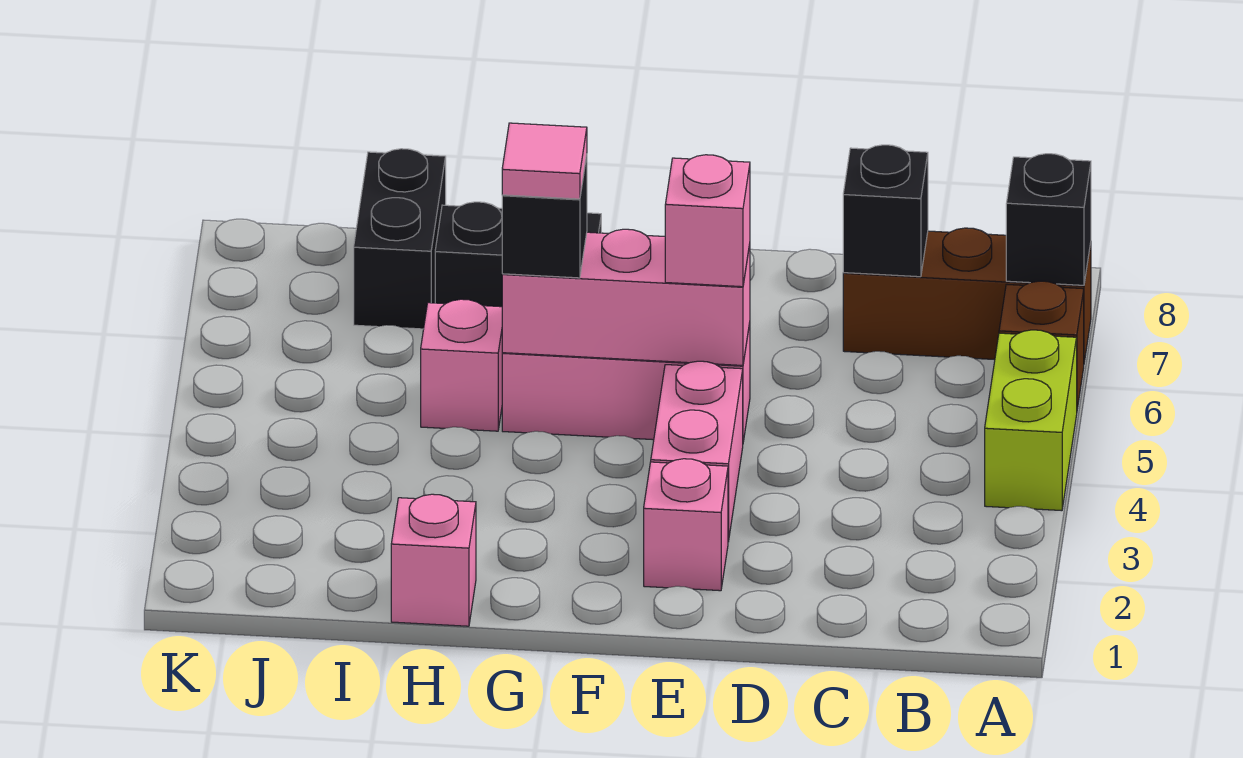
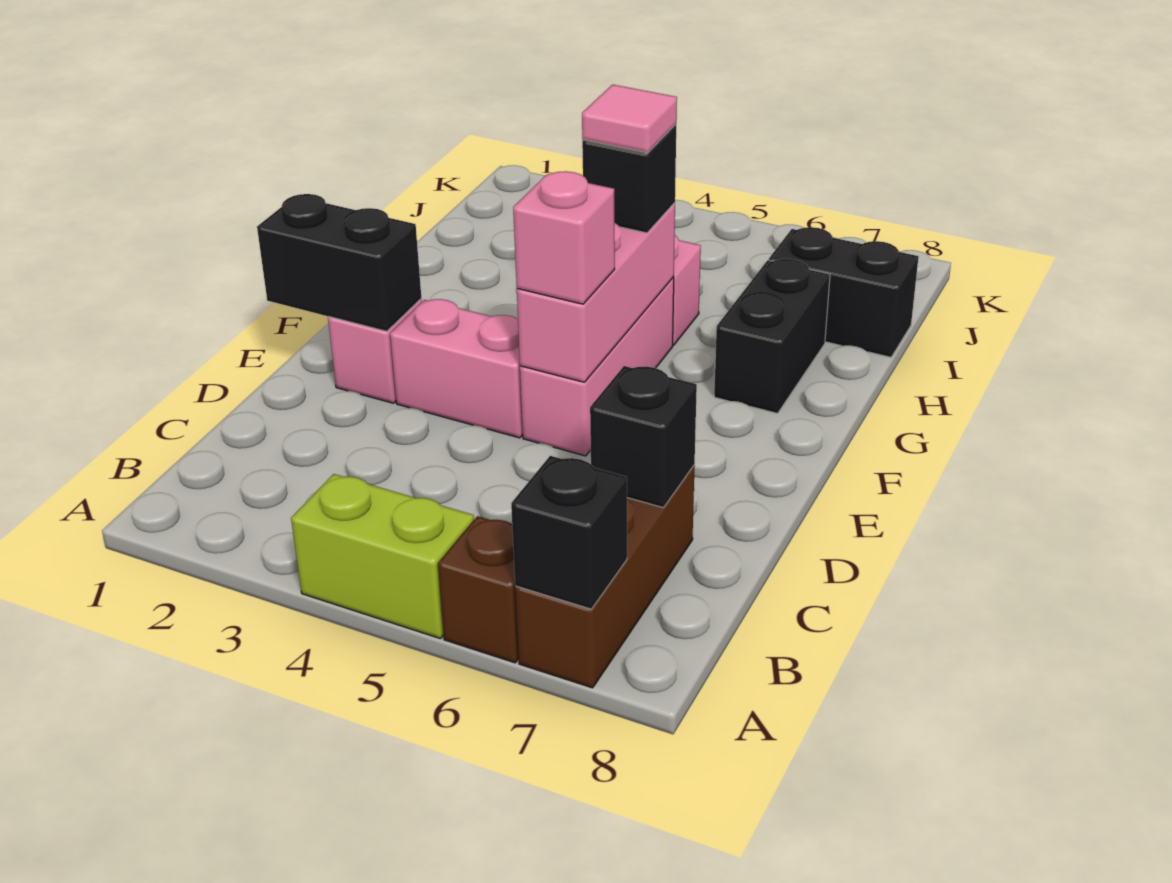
none -> black brick E1:E2 level 2
pink brick H1 level 1 -> none

